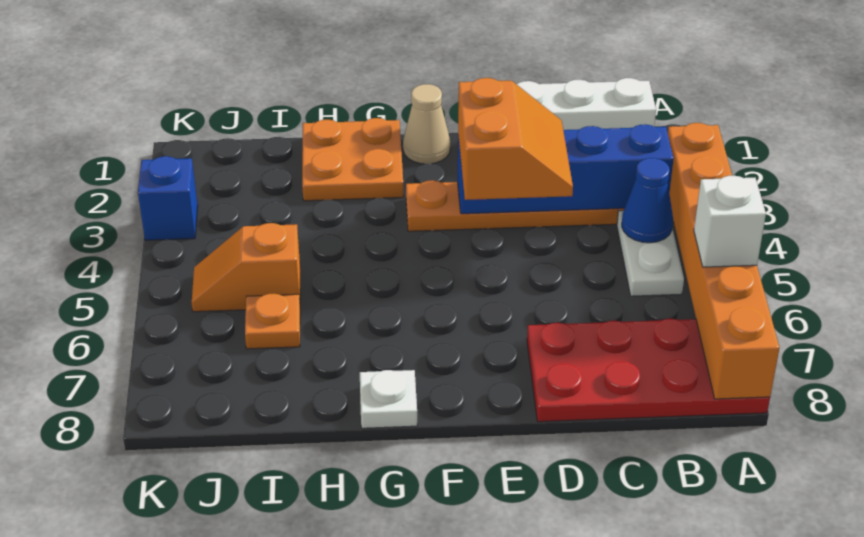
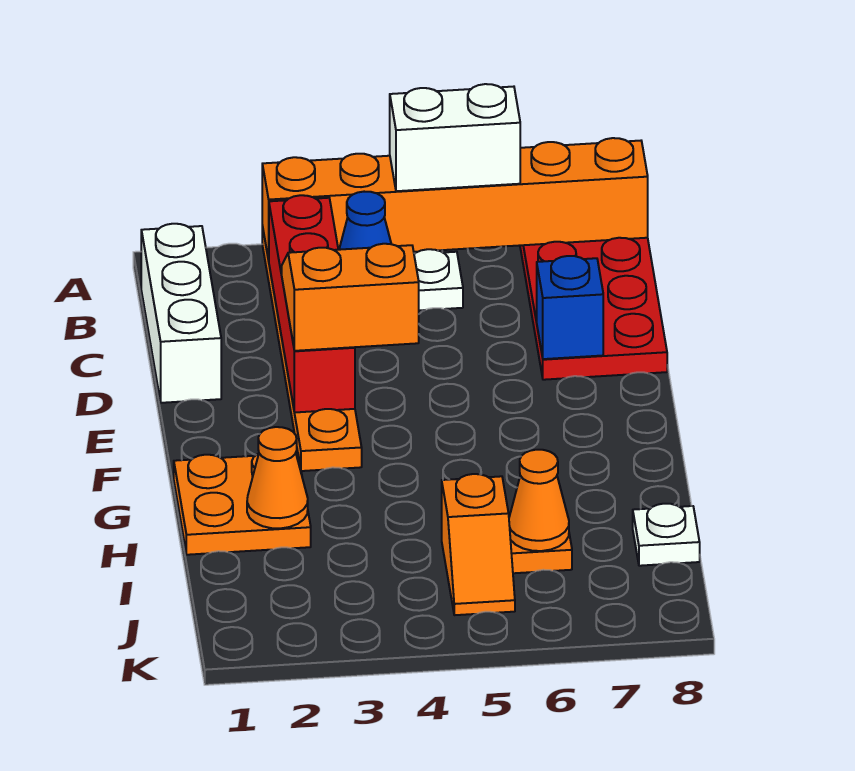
white brick A6 level 3 -> white brick A5:A6 level 3
blue brick B3:E3 level 2 -> red brick B3:E3 level 2
tan cone F1 level 1 -> none
white plate G8 level 1 -> white plate I8 level 1
none -> orange cone H2 level 2
none -> orange cone I6 level 2
blue brick K3 level 1 -> blue brick D7 level 2

